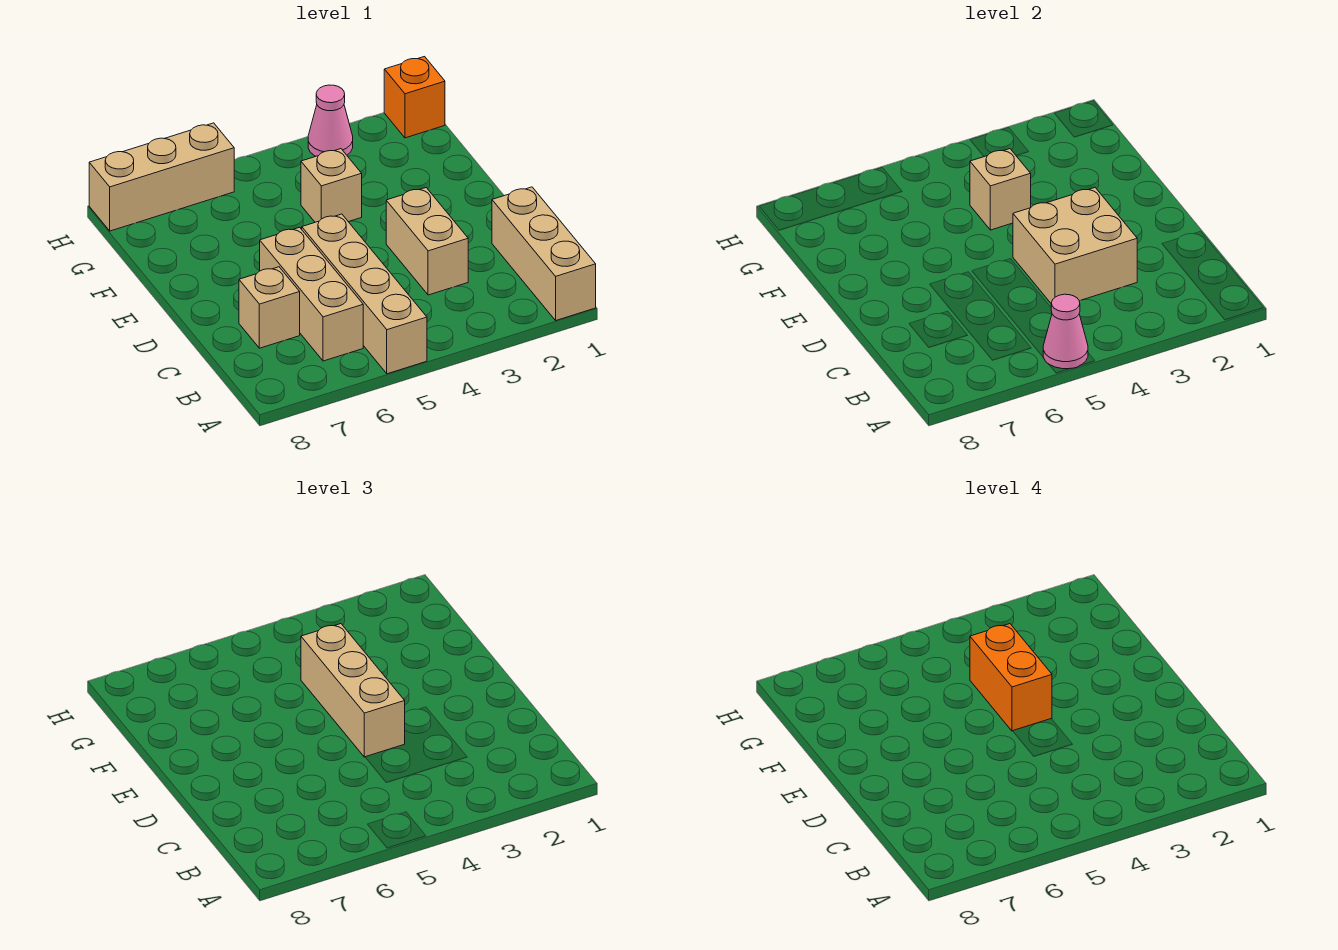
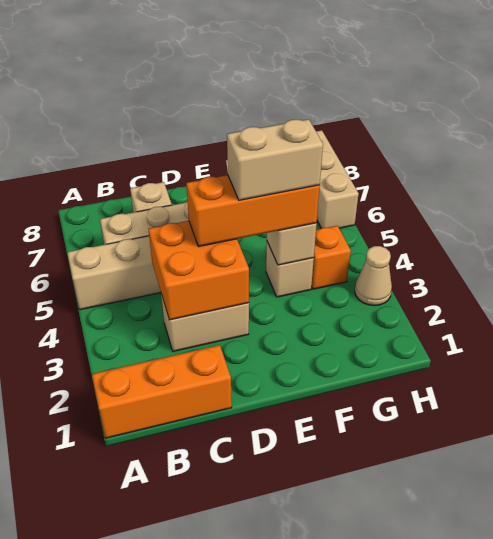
tan brick A1:C1 level 1 -> orange brick A1:C1 level 1
pink cone A5 level 2 -> none
tan brick C3:D4 level 2 -> orange brick C3:D4 level 2
tan brick D4:F4 level 3 -> orange brick D4:F4 level 3
orange brick E4:F4 level 4 -> tan brick E4:F4 level 4
orange brick H1 level 1 -> orange brick G4 level 1
pink cone H3 level 1 -> tan cone H3 level 1

